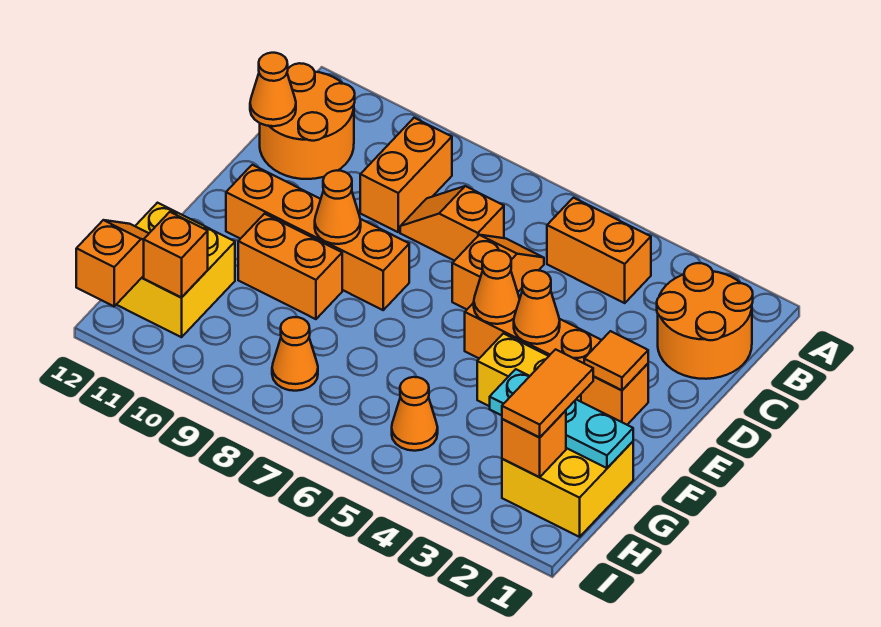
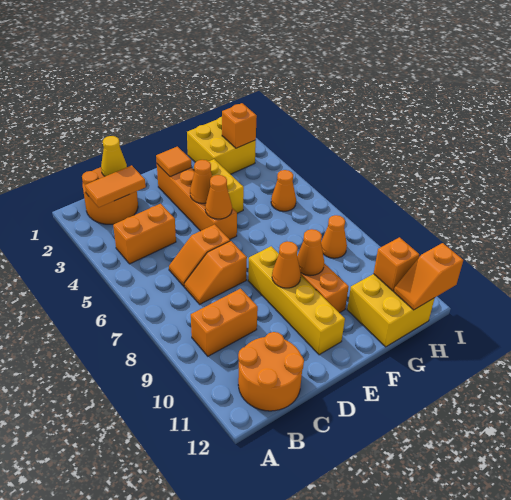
orange brick B4:B5 level 1 -> orange brick B4:C4 level 1
none -> yellow cone C1 level 2
orange slope C7:C8 level 1 top 7 -> orange slope C7:D7 level 1 top D
orange cone C12 level 2 -> orange cone F9 level 2
orange brick E8:E11 level 1 -> yellow brick E8:E11 level 1
cyan plate G1:G3 level 2 -> none
orange tile G2:H2 level 3 -> orange tile B2:C2 level 2

